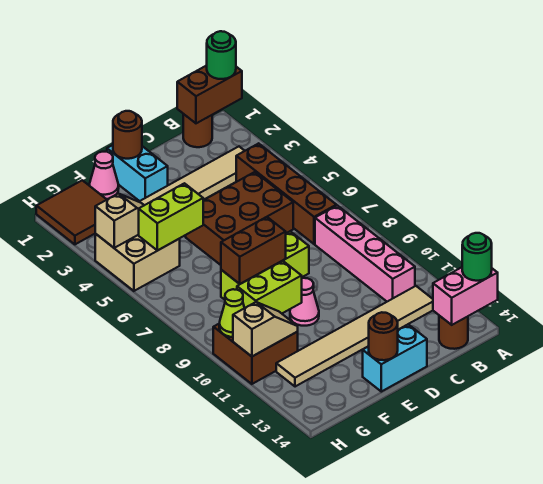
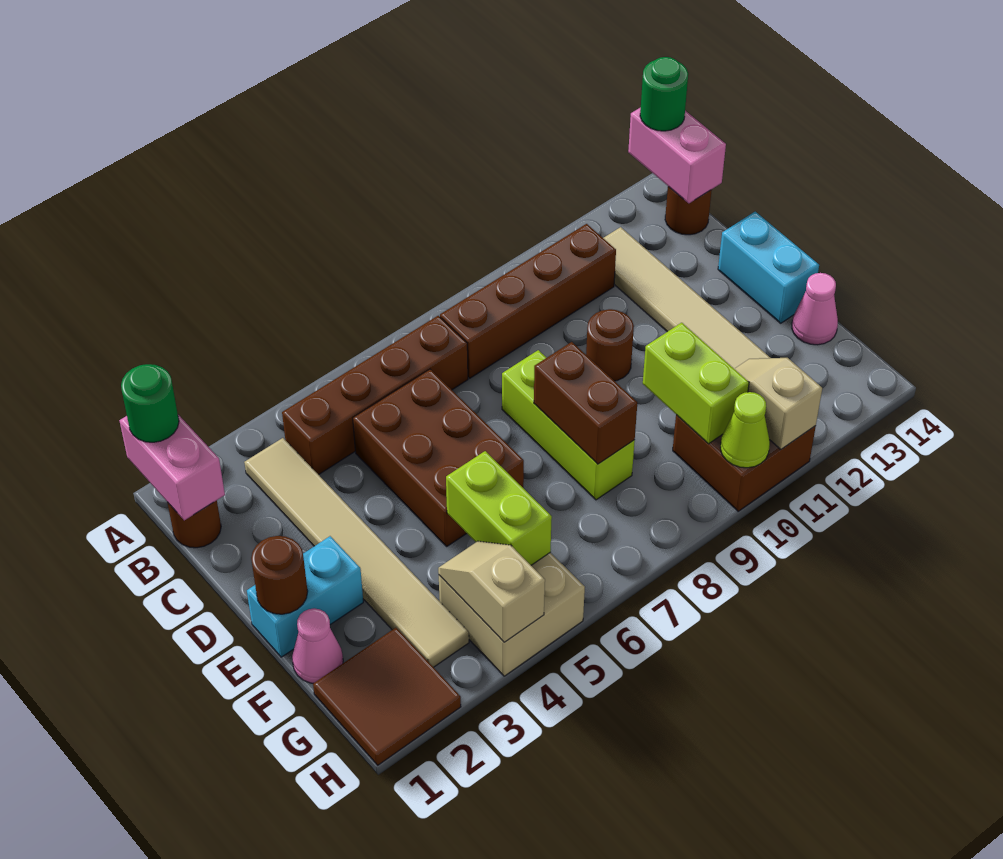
brown brick A1:B1 level 2 -> pink brick A1:B1 level 2
pink brick B8:B11 level 1 -> brown brick B8:B11 level 1
pink cone E10 level 1 -> pink cone F14 level 1
brown round brick E14 level 2 -> brown round brick D10 level 1

